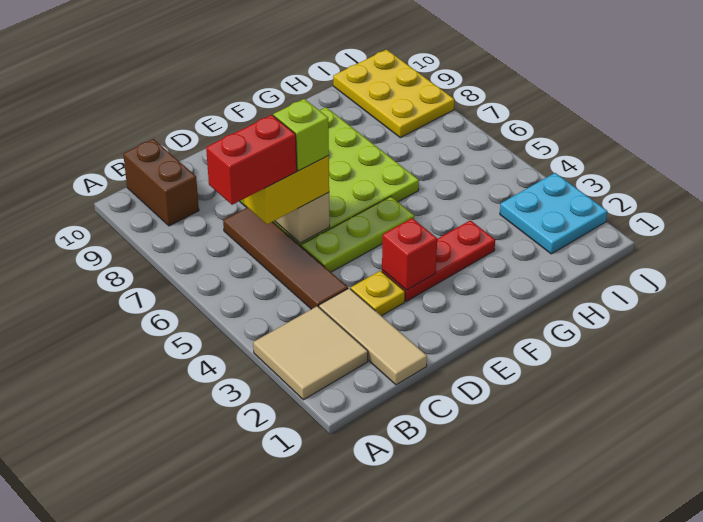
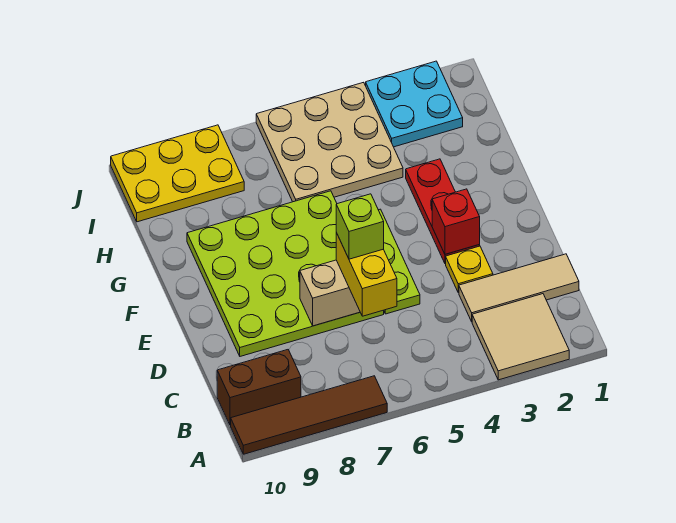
red brick B6:C6 level 4 -> none
brown tile C4:C7 level 1 -> brown tile A7:A10 level 1
none -> tan plate H4:J6 level 1

